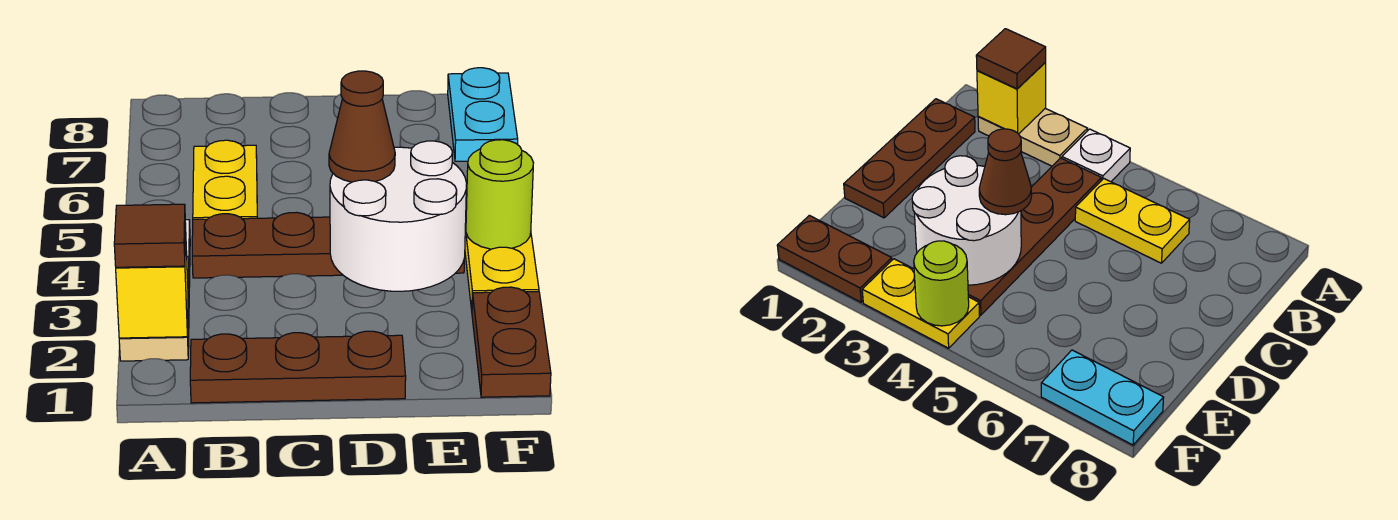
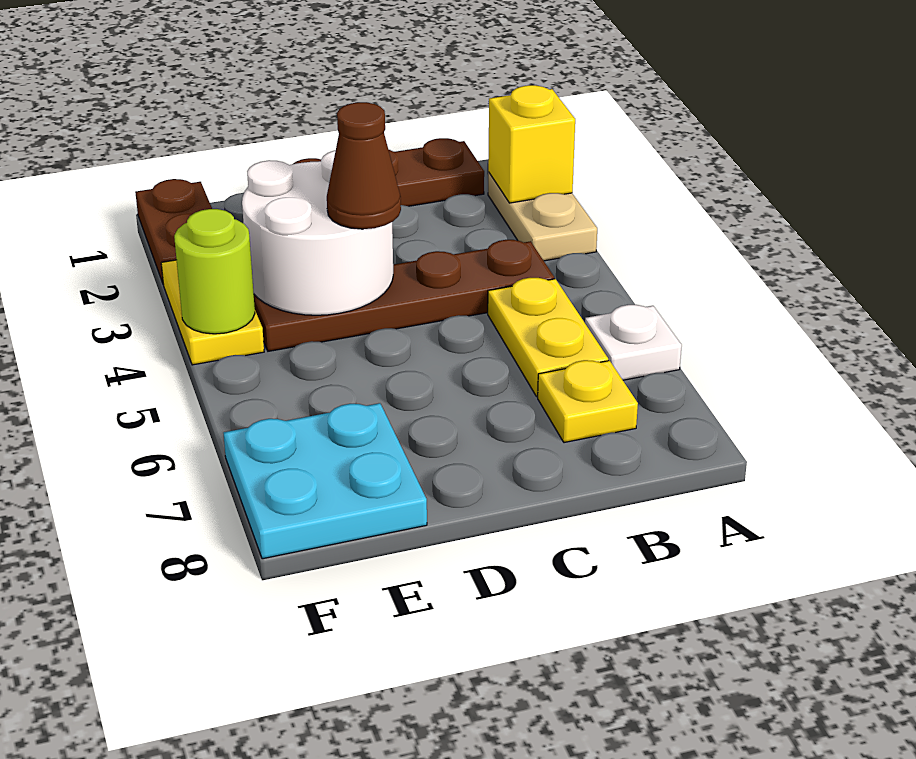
brown tile A2 level 3 -> none
white plate A4 level 1 -> white plate A6 level 1
none -> yellow plate B7 level 1
cyan plate F7:F8 level 1 -> cyan plate E7:F8 level 1

